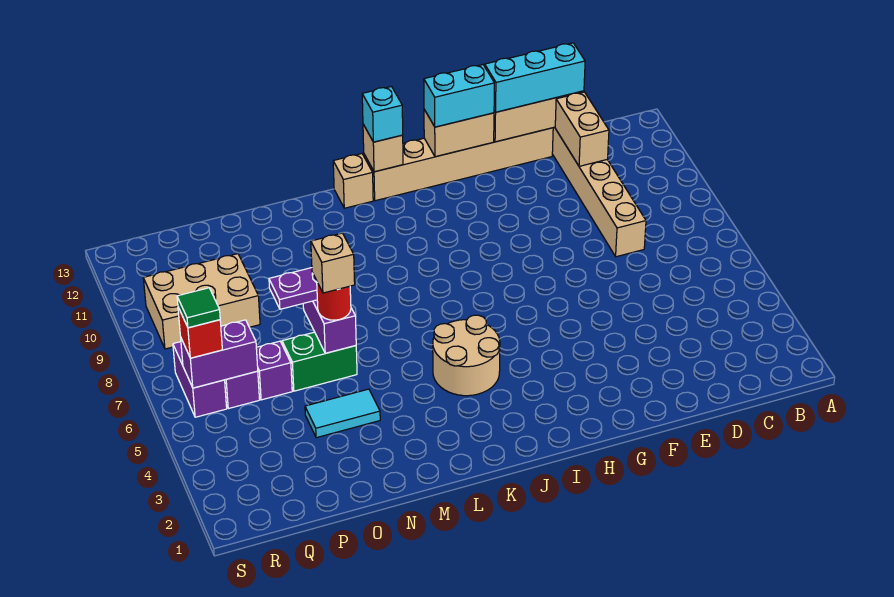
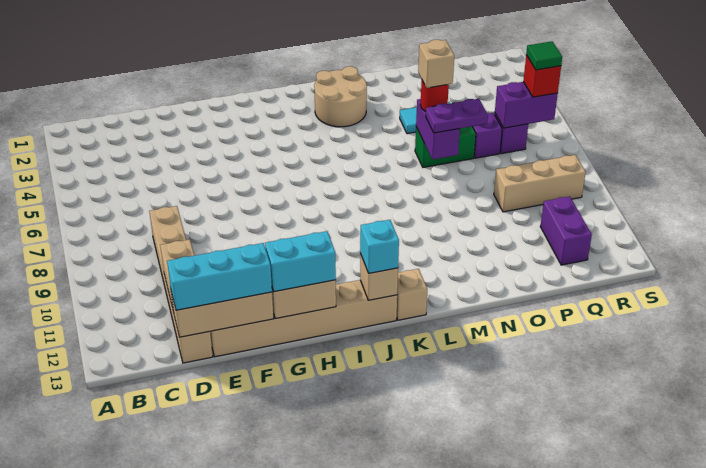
tan round brick J4:K5 level 1 -> tan round brick K2:L3 level 1
tan brick P9:R10 level 1 -> tan brick P9:R9 level 1
purple brick R6:R7 level 1 -> purple brick Q11:Q12 level 1

